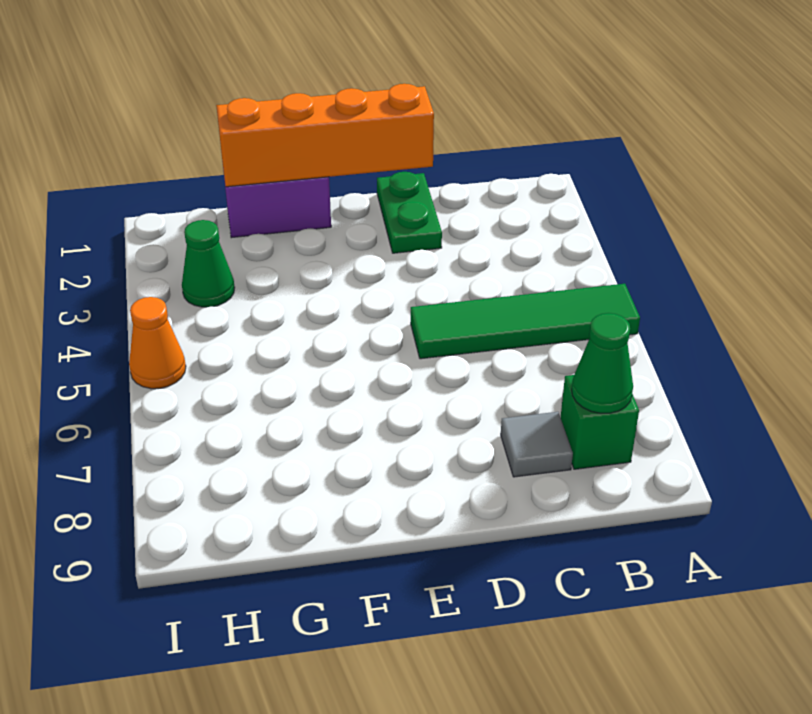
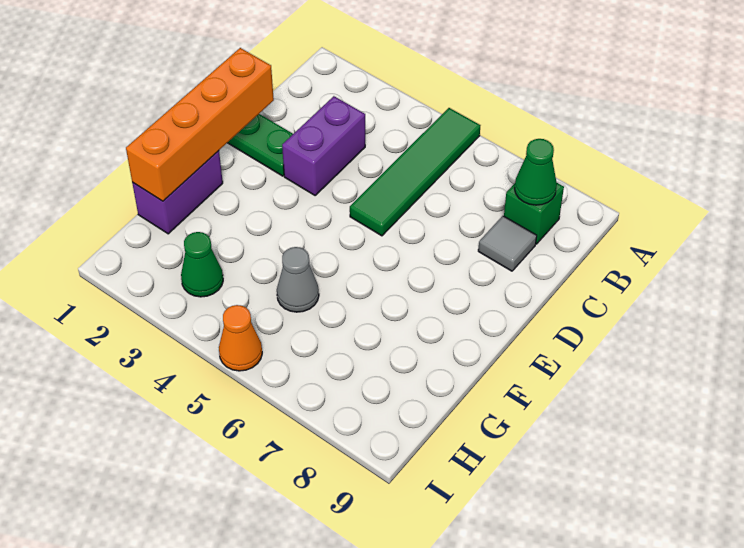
none -> purple brick C3:D3 level 1
none -> grey cone G5 level 1

